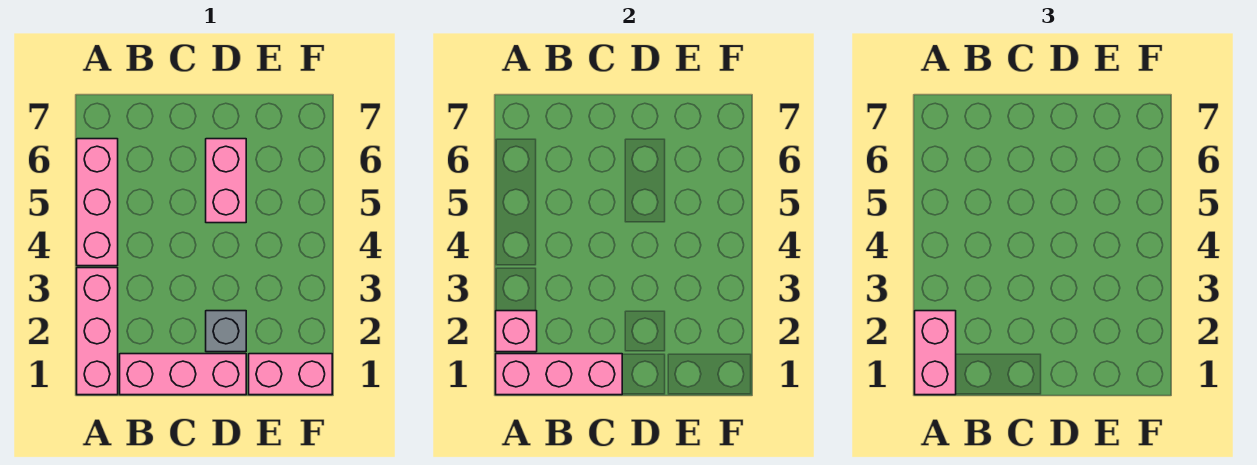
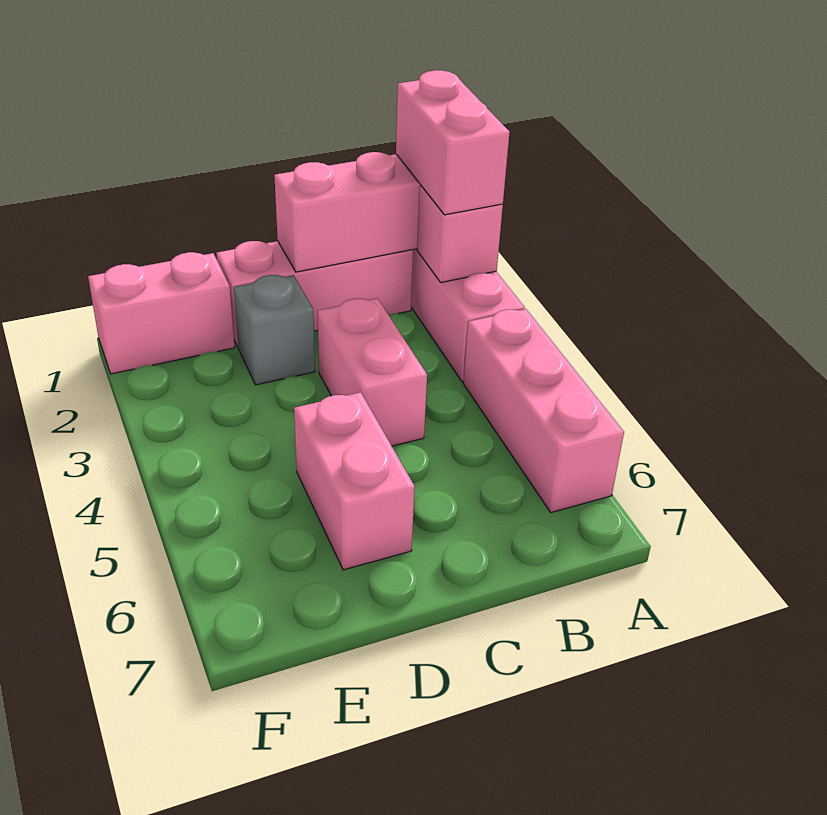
none -> pink brick C3:C4 level 1

